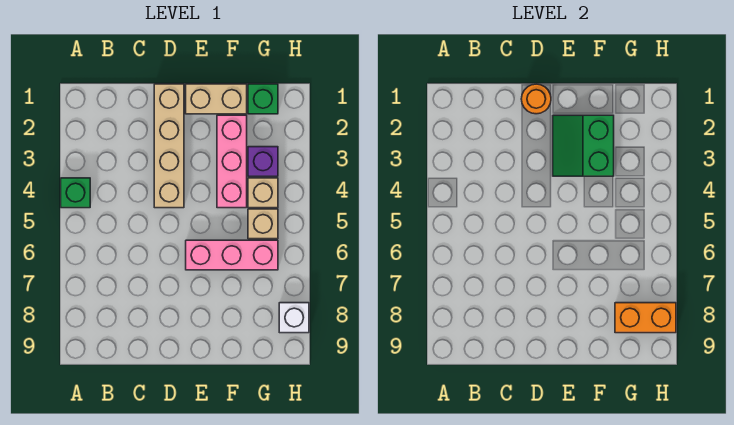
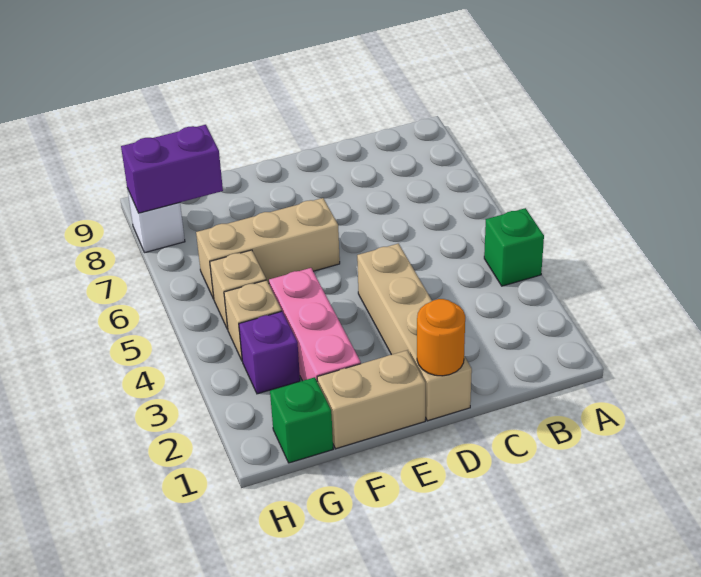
green slope E2:F3 level 2 top F -> none
pink brick E6:G6 level 1 -> tan brick E6:G6 level 1
orange brick G8:H8 level 2 -> purple brick G8:H8 level 2

